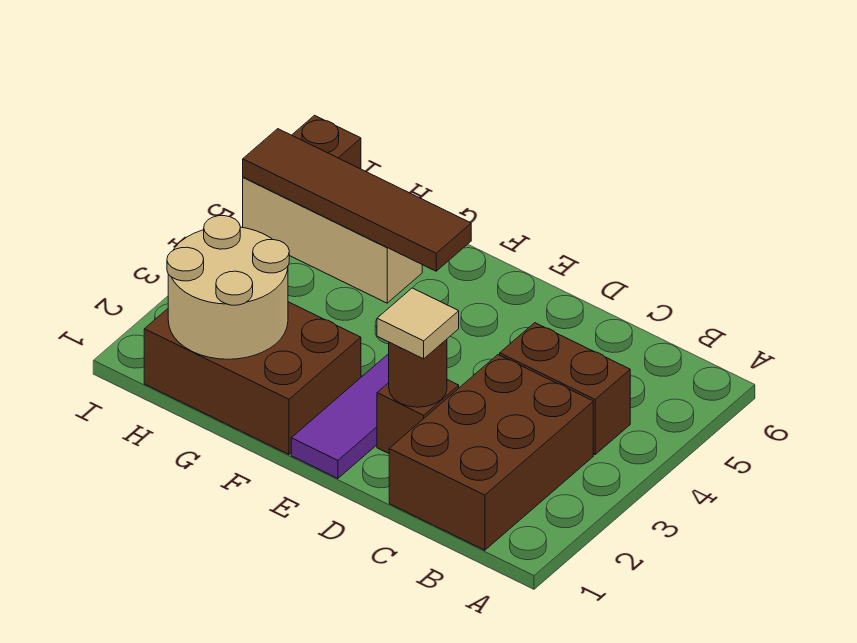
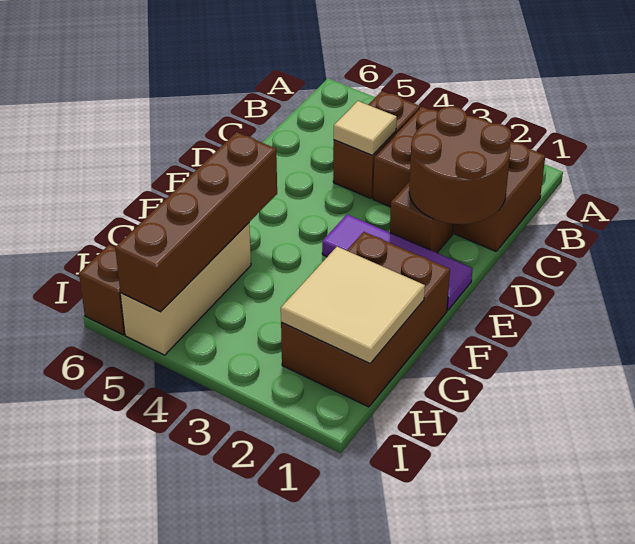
brown round brick D2 level 2 -> brown round brick C1:D2 level 2
tan tile D2 level 3 -> tan tile C4 level 2
brown tile F5:I5 level 2 -> brown brick F5:I5 level 2
tan round brick G1:H2 level 2 -> tan tile G1:H2 level 2

